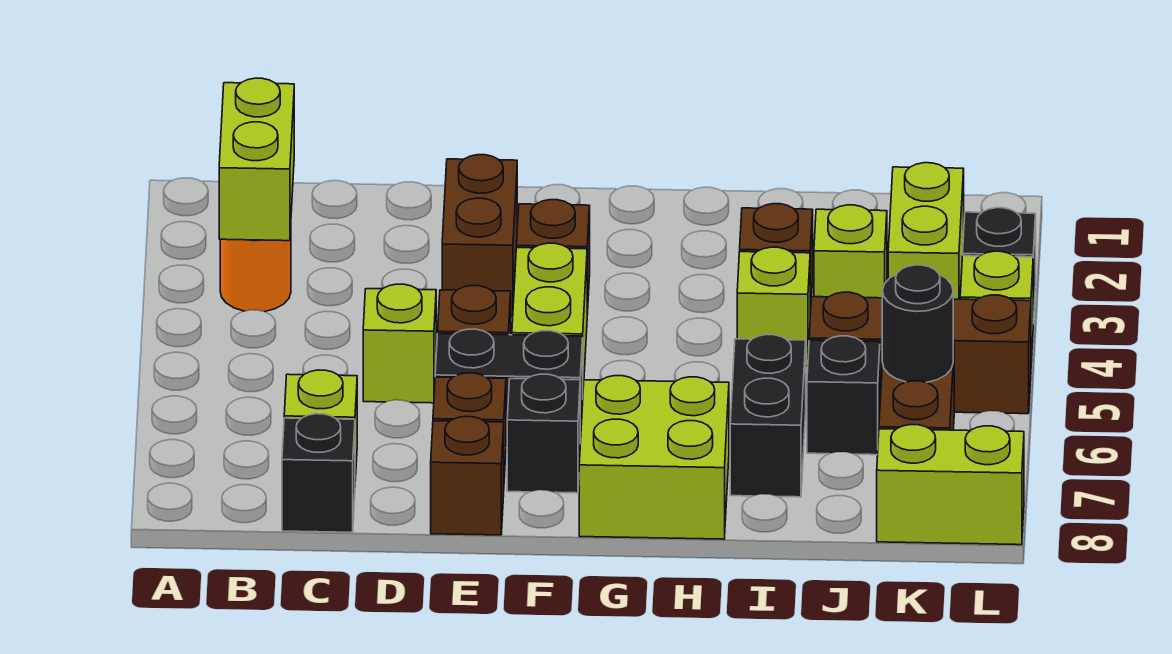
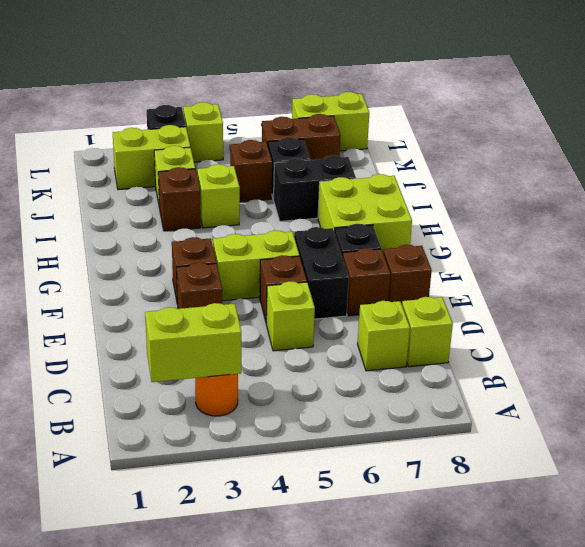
black brick C8 level 1 -> lime brick C8 level 1
brown brick E2:E3 level 1 -> brown brick E3 level 1
brown brick J5:L5 level 1 -> brown brick J5 level 1
black round brick K6 level 2 -> none
lime brick K8:L8 level 1 -> lime brick L7:L8 level 1

